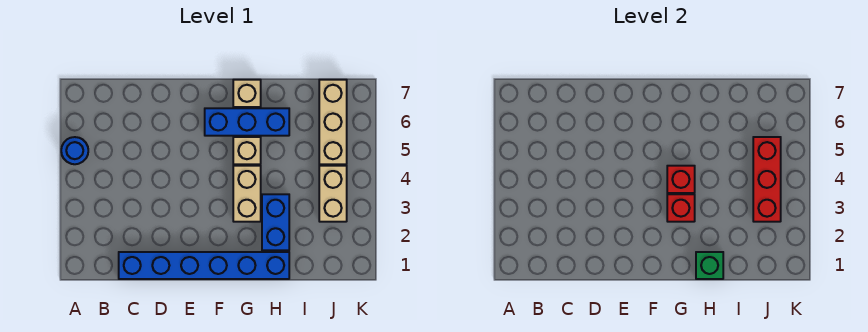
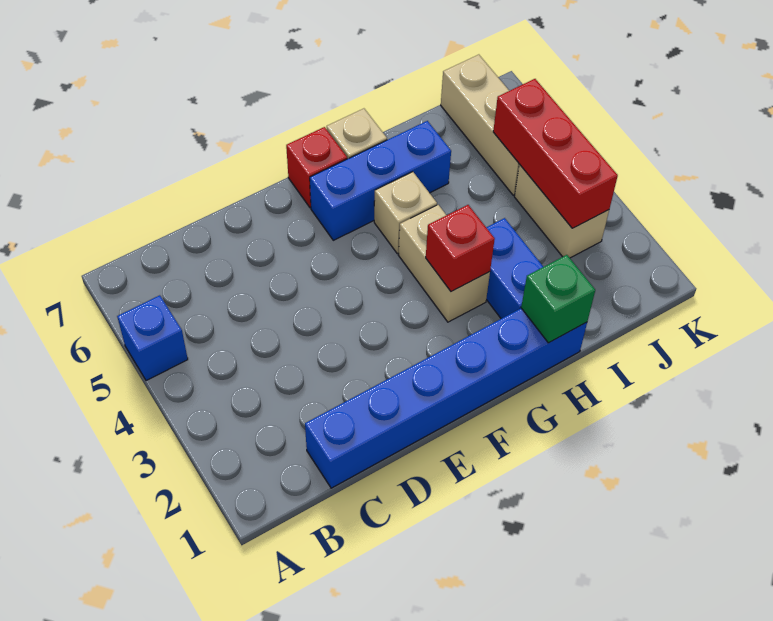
blue round brick A5 level 1 -> blue brick A5 level 1
red brick G4 level 2 -> red brick F7 level 1

